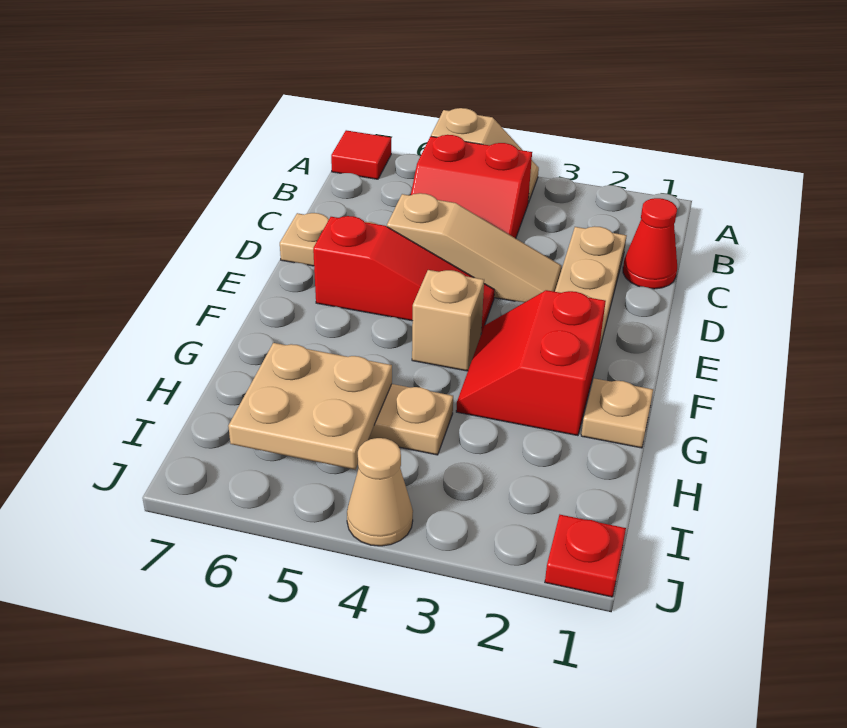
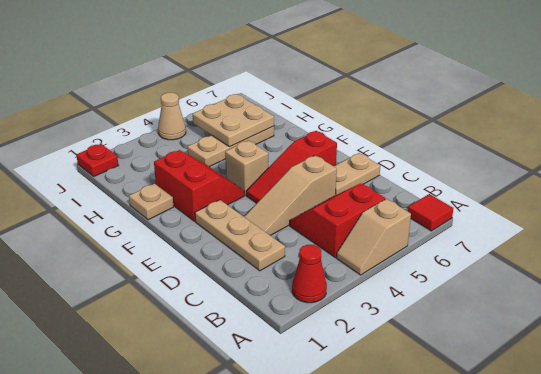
red cone C1 level 1 -> red cone A2 level 1

